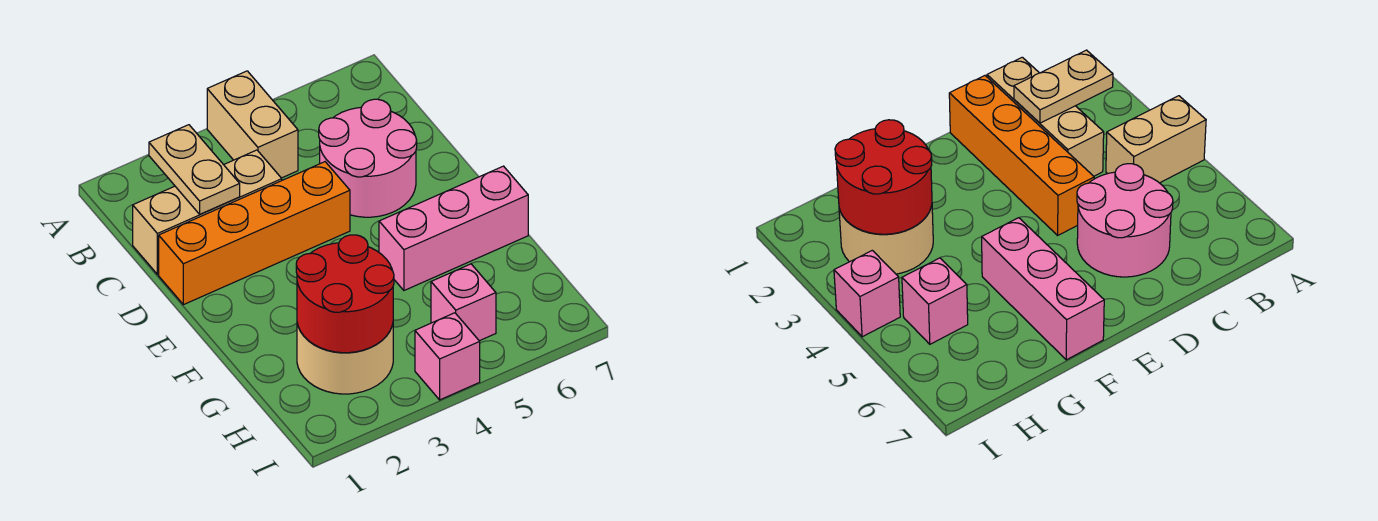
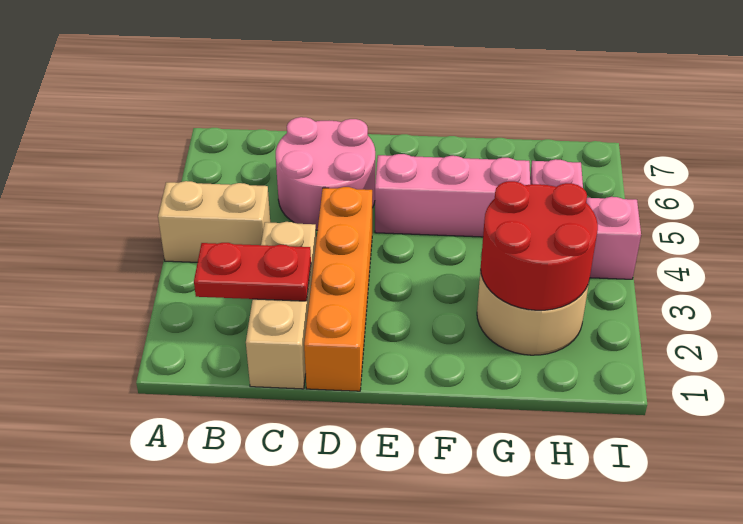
tan plate B2:C2 level 2 -> red plate B2:C2 level 2
pink brick F5:F7 level 1 -> pink brick E5:G5 level 1

